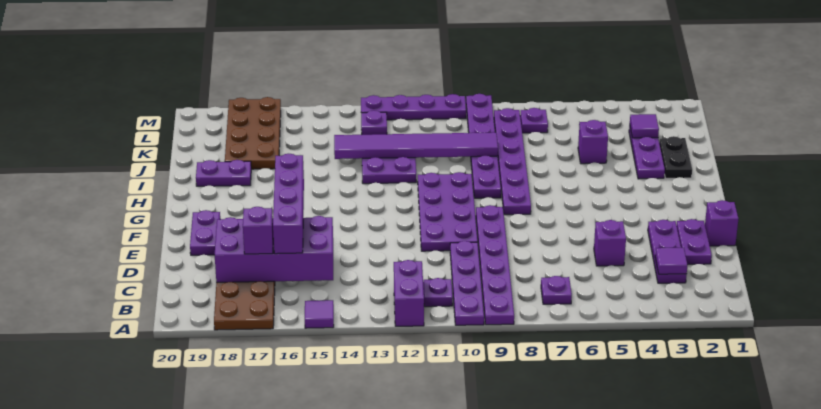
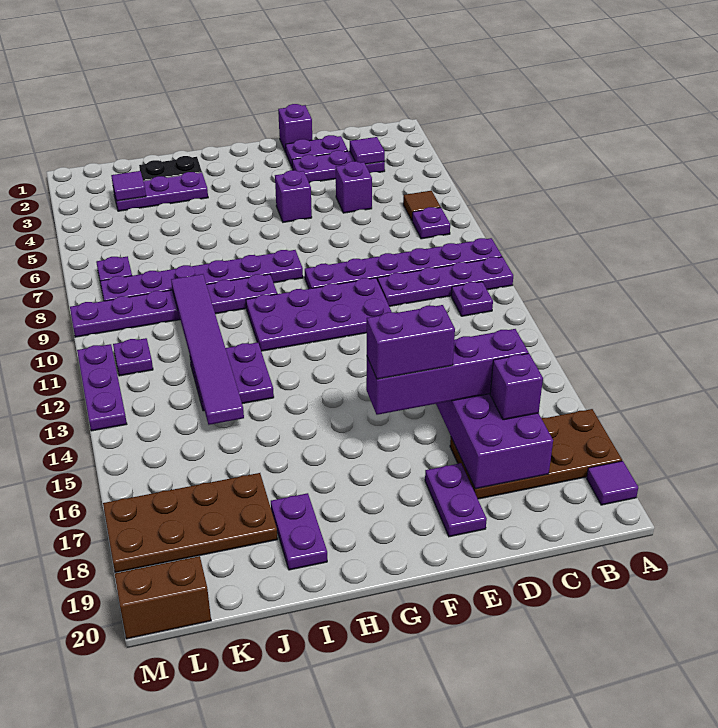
purple brick A12:B12 level 1 -> purple brick E16:F16 level 4
purple tile A15 level 1 -> purple tile A19 level 1
none -> brown tile B6 level 1
purple plate E19:F19 level 1 -> purple plate E18:E19 level 1
purple brick J5 level 1 -> purple brick F5 level 1
purple plate L13 level 1 -> purple plate L11 level 1
none -> brown brick L20:M20 level 1
purple plate M10:M13 level 1 -> purple plate M11:M13 level 1

